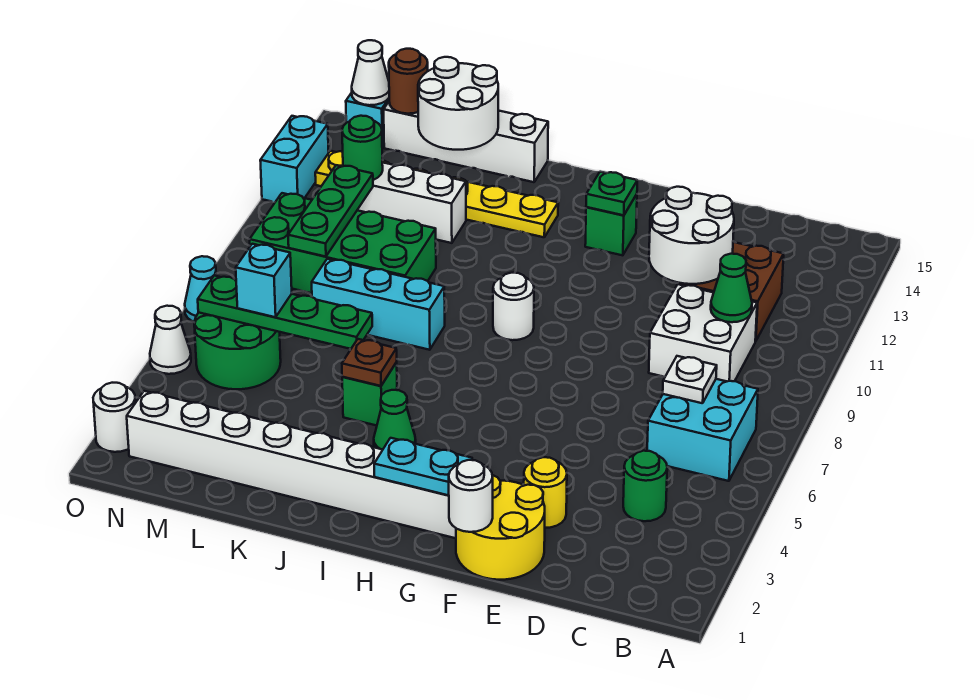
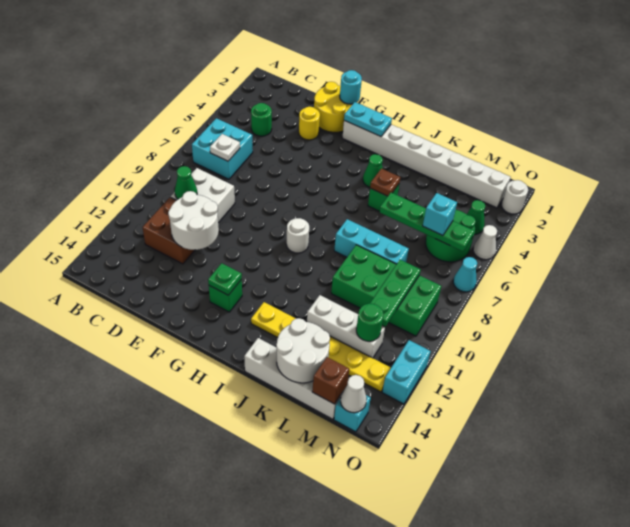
white round brick F1 level 2 -> cyan round brick F1 level 2
brown round brick M15 level 2 -> brown brick M15 level 2
none -> green cone N4 level 1

